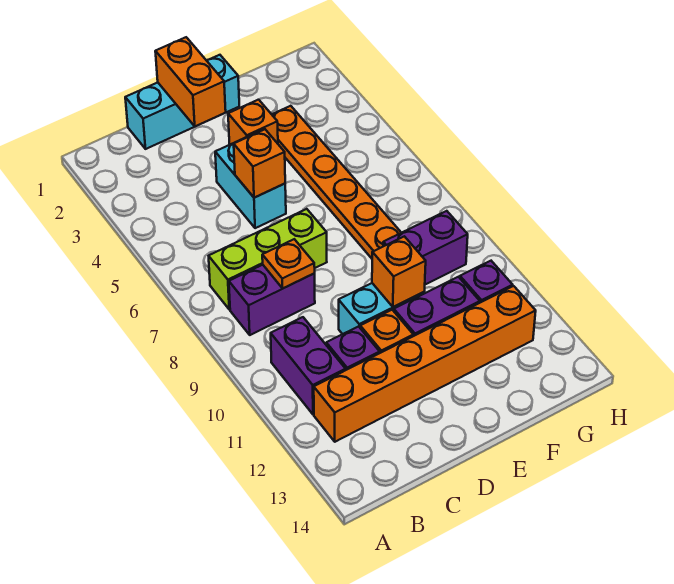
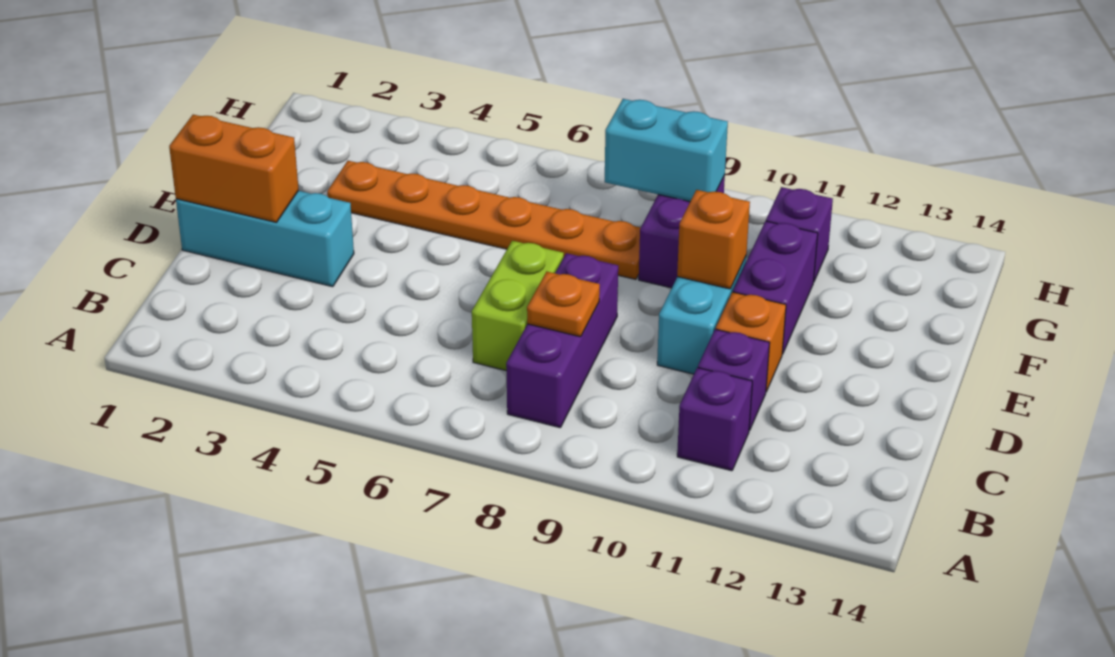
lime brick B7:D7 level 1 -> lime brick C7:D7 level 1
purple brick B8:C8 level 1 -> purple brick B8:D8 level 1
purple brick B10:B11 level 1 -> purple brick B11 level 1
orange brick B12:G12 level 1 -> none
cyan brick C1:E1 level 1 -> cyan brick D1:D3 level 1
cyan brick D4:D5 level 1 -> cyan brick G8:G9 level 2
orange brick D5 level 2 -> none
orange brick E3 level 1 -> none

